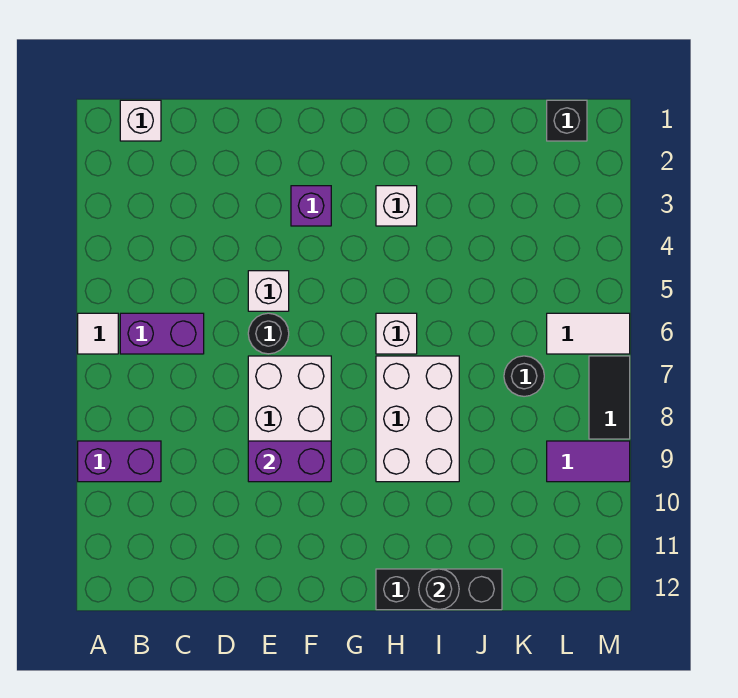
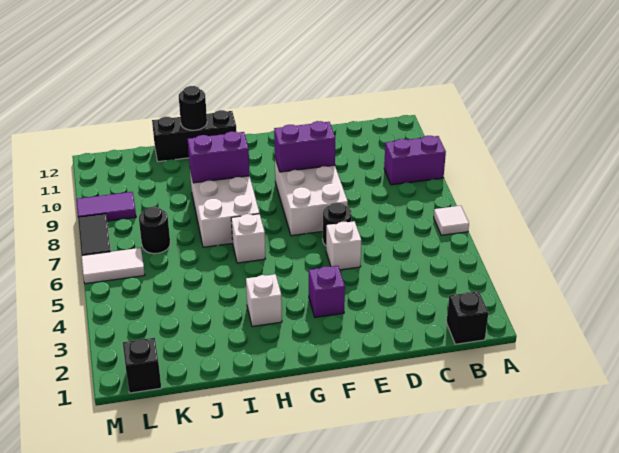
white brick B1 level 1 -> black brick B1 level 1
purple brick B6:C6 level 1 -> purple brick H9:I9 level 2

